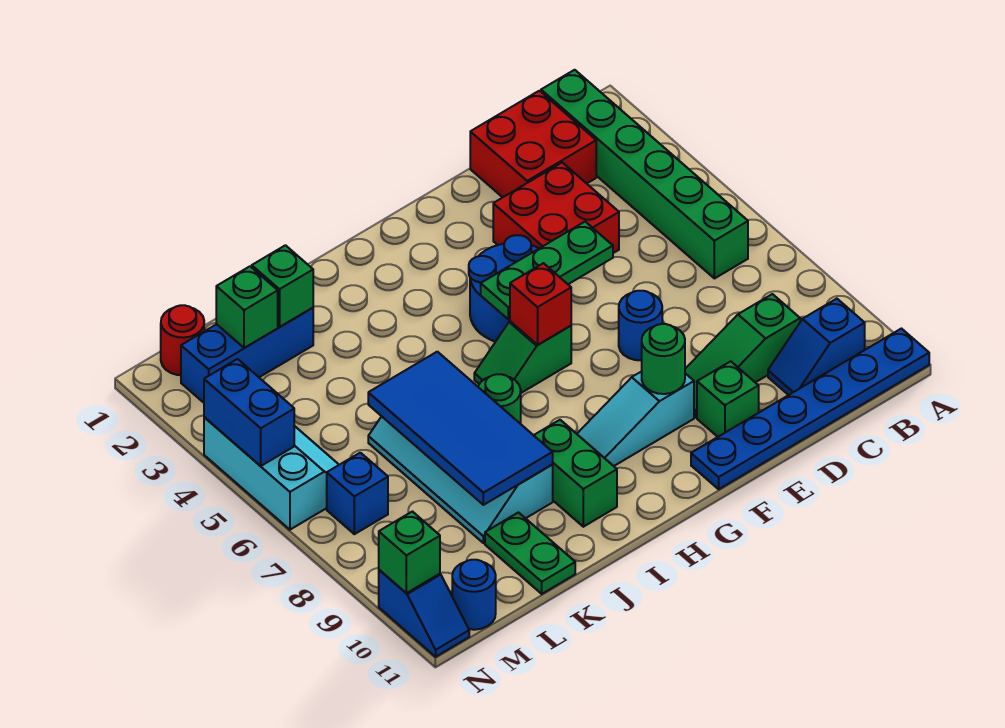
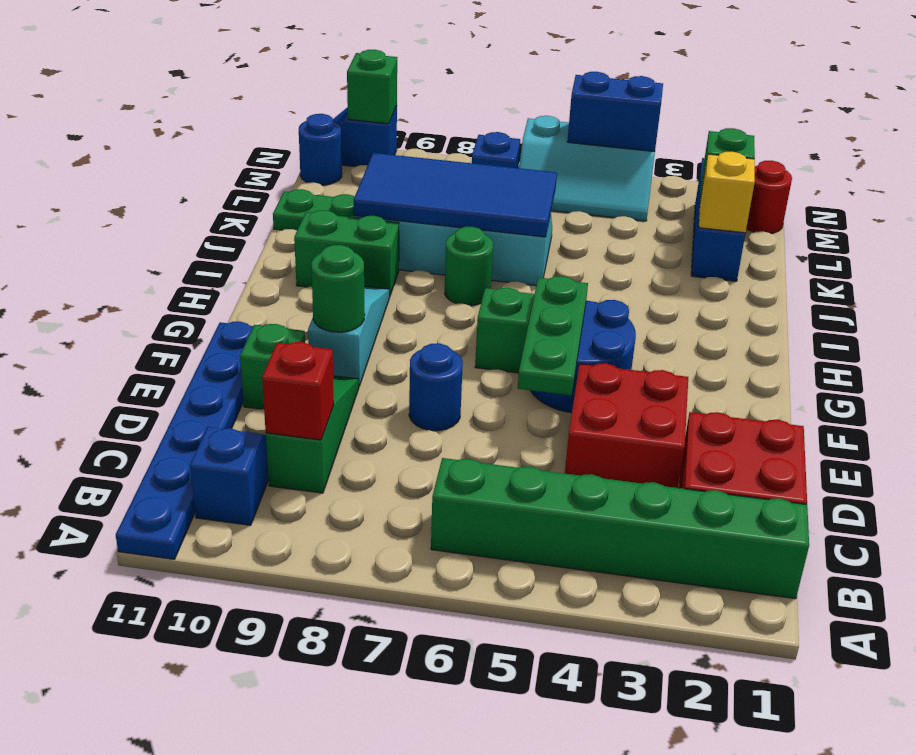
red brick G6 level 2 -> red brick C9 level 2
green brick K2 level 2 -> yellow brick K2 level 2

